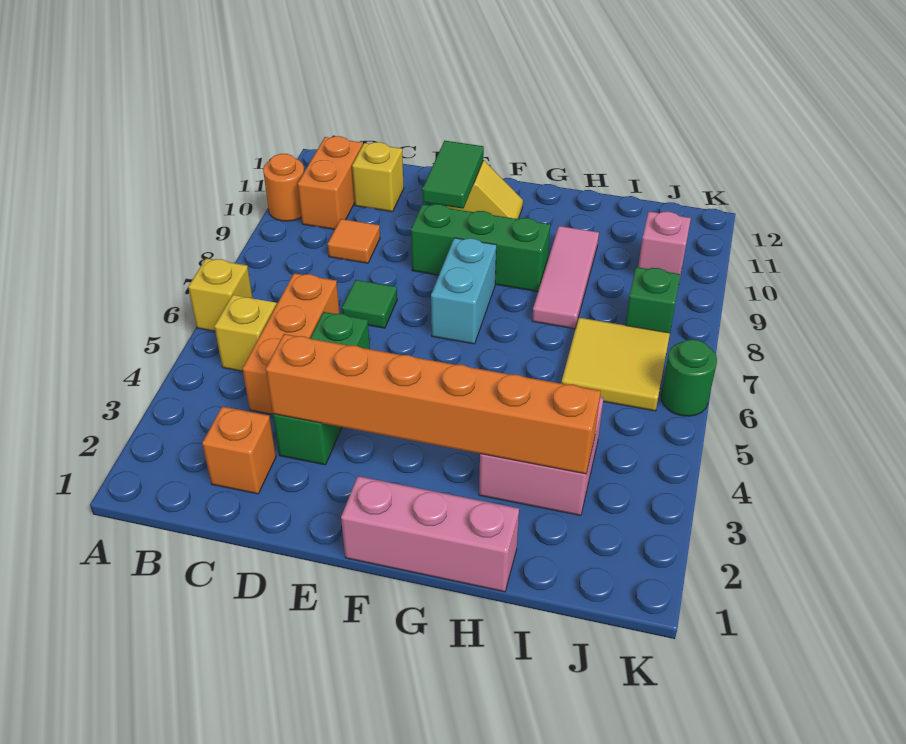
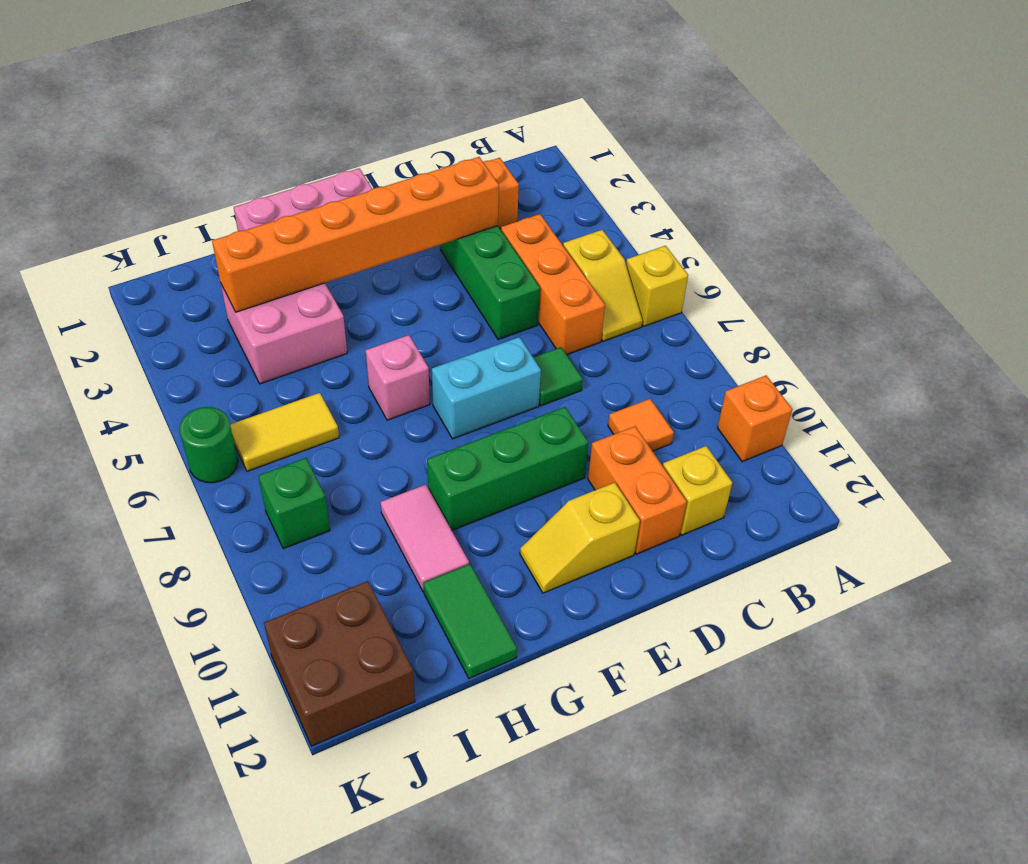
orange round brick A10 level 1 -> orange brick A10 level 1
orange brick B10:B11 level 1 -> orange brick D10:D11 level 1
green tile E10:E11 level 2 -> green tile H11:H12 level 1
cyan brick F7:F8 level 1 -> cyan brick E7:F7 level 1
pink tile H8:H10 level 1 -> pink tile H9:H10 level 1
yellow tile I6:J7 level 1 -> yellow tile I6:J6 level 1
pink brick J10 level 1 -> pink brick G6 level 1
none -> brown brick J11:K12 level 1

